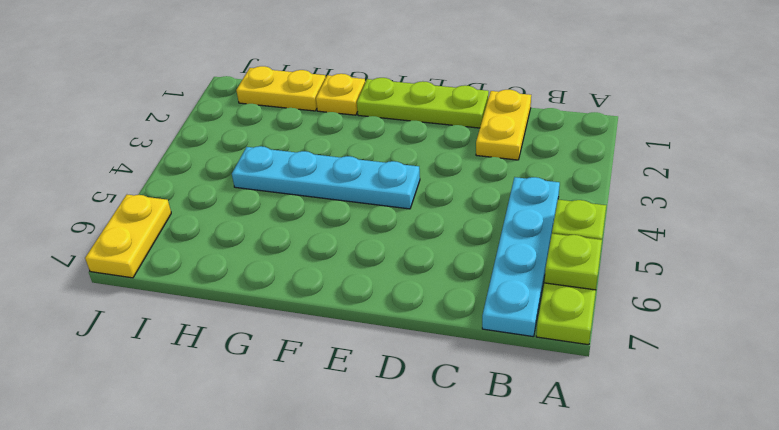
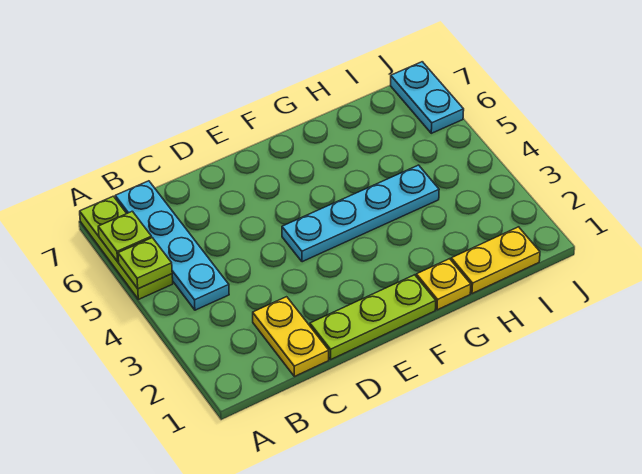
yellow plate J6:J7 level 1 -> cyan plate J6:J7 level 1

